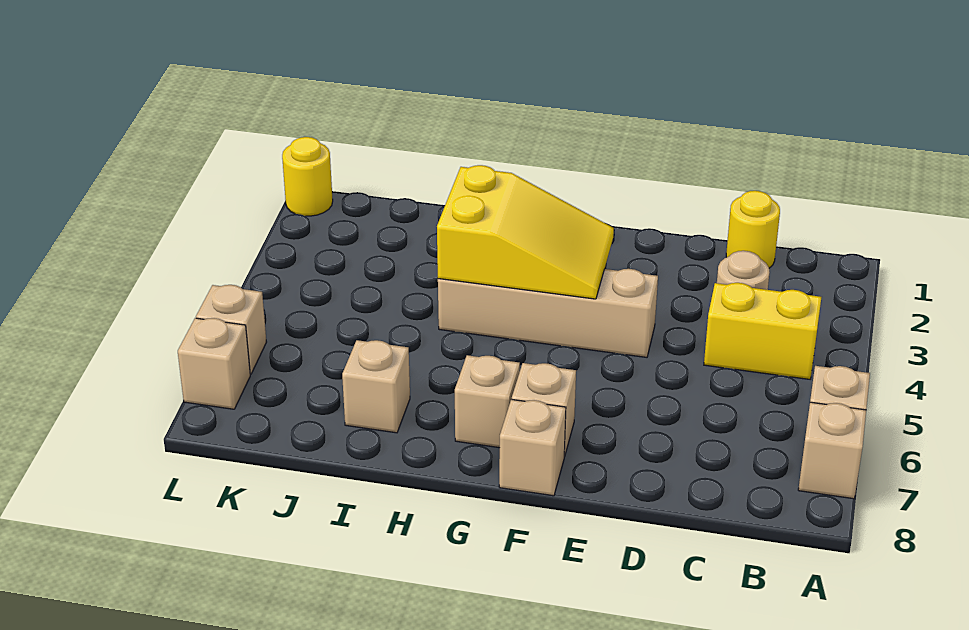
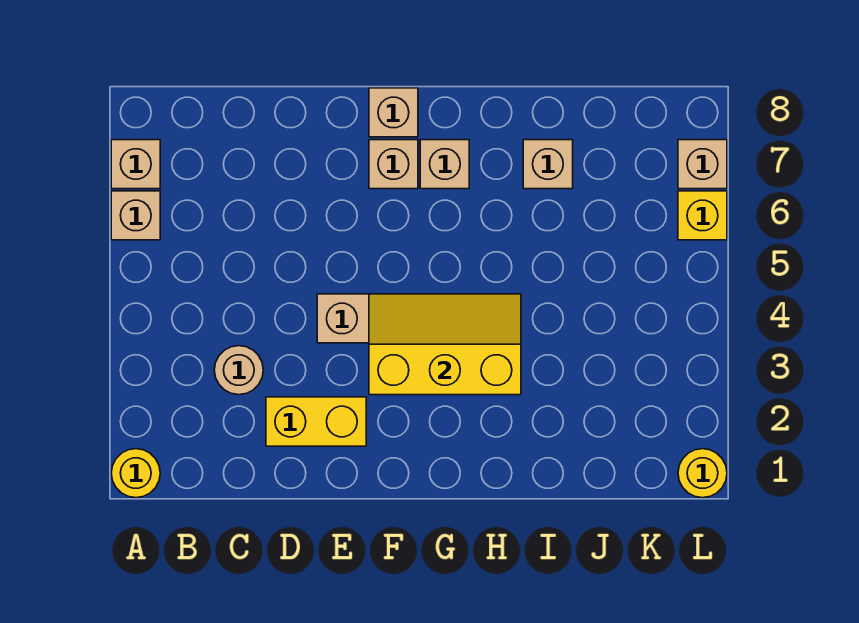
yellow brick B4:C4 level 1 -> yellow brick D2:E2 level 1
yellow round brick C1 level 1 -> yellow round brick A1 level 1
yellow slope F3:H4 level 2 top H -> yellow slope F3:H4 level 2 top 3
tan brick L6 level 1 -> yellow brick L6 level 1

